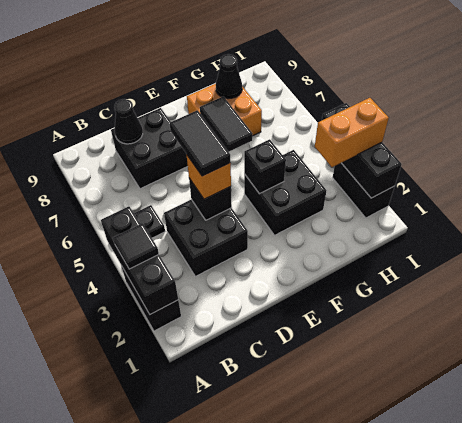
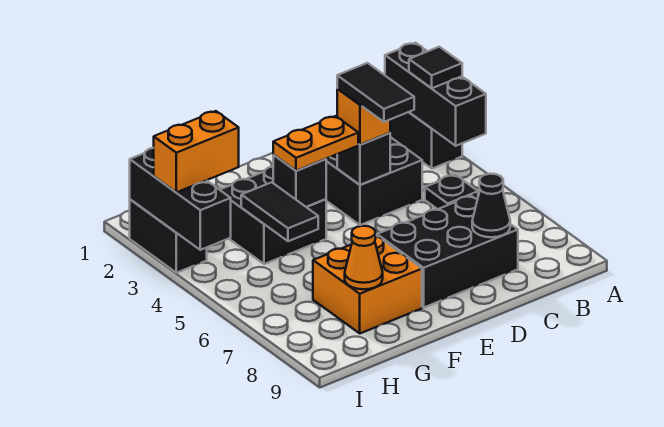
black brick C7:D8 level 1 -> black brick C7:E8 level 1
none -> orange plate E4:F4 level 3
black tile F6:F7 level 2 -> black tile G4:G5 level 2
black cone G8 level 2 -> orange cone G8 level 2

